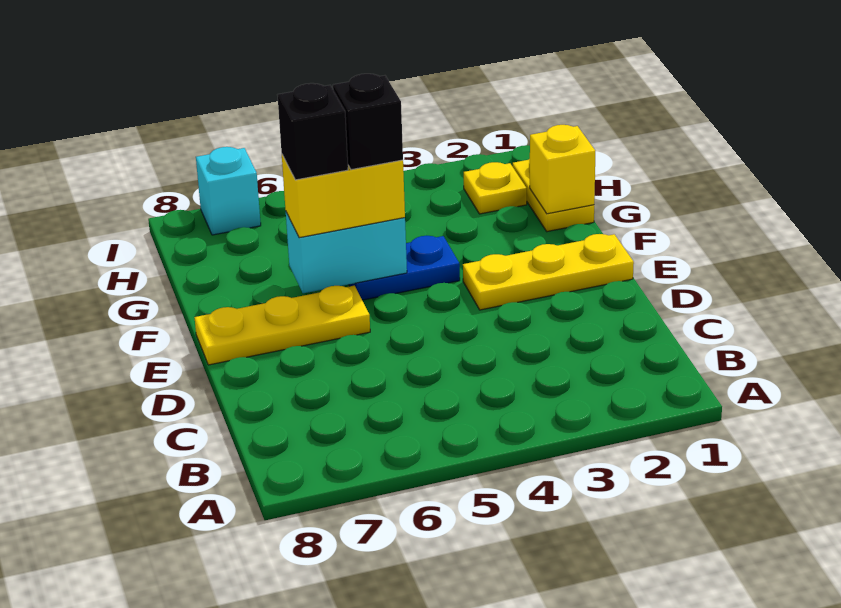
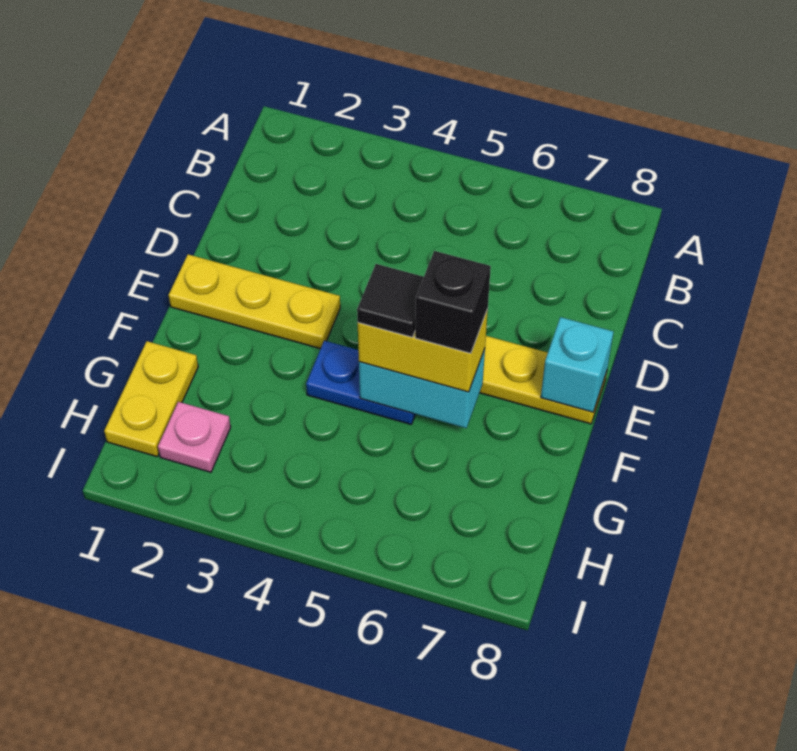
black brick F5 level 4 -> black tile F5 level 4
yellow brick G1 level 2 -> none
yellow plate H2 level 1 -> pink plate H2 level 1
cyan brick I7 level 1 -> cyan brick E8 level 2

